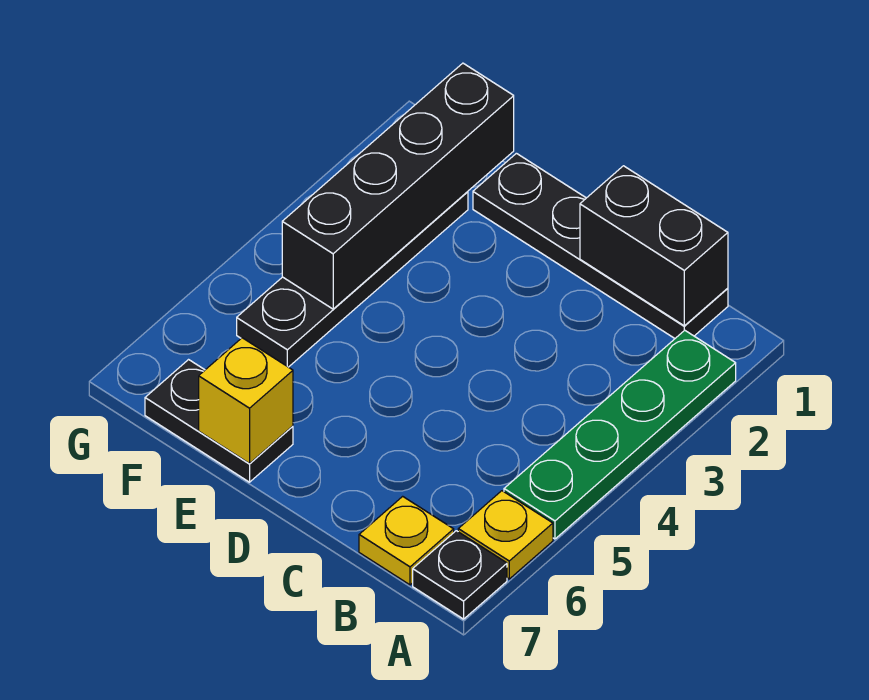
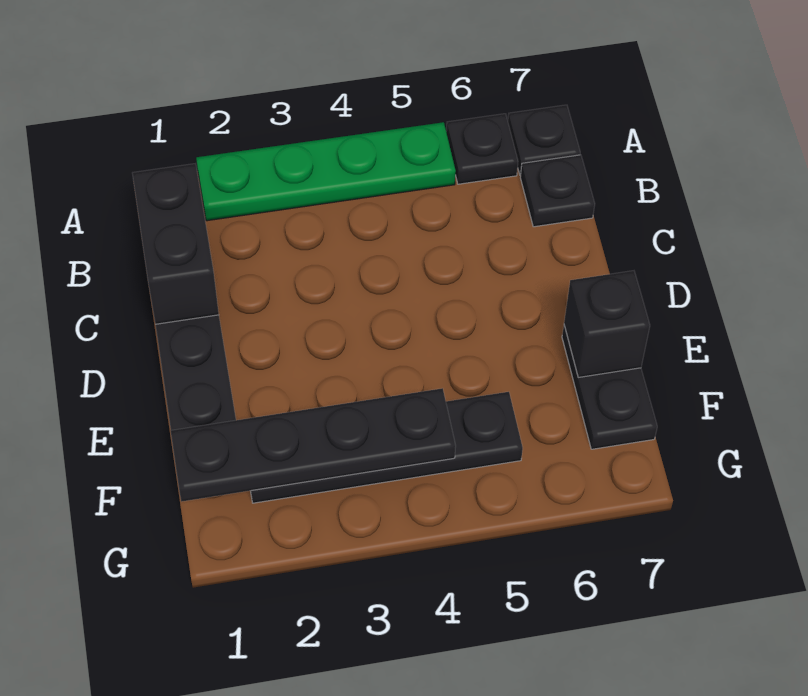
yellow plate A6 level 1 -> black plate A6 level 1
yellow plate B7 level 1 -> black plate B7 level 1
yellow brick E7 level 2 -> black brick E7 level 2
black brick F1:F4 level 2 -> black plate F1:F4 level 2

